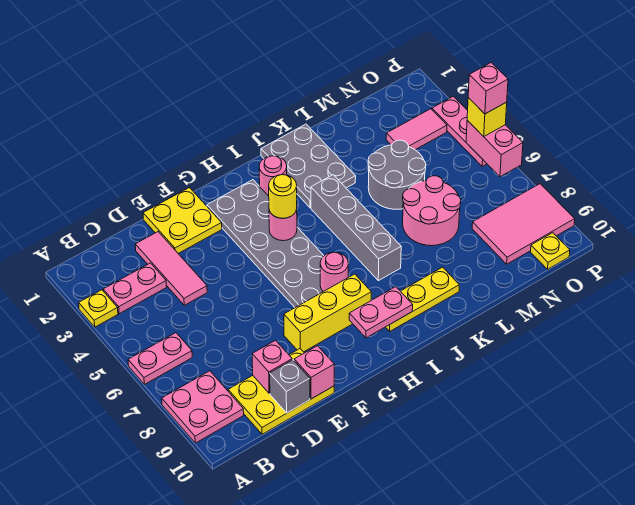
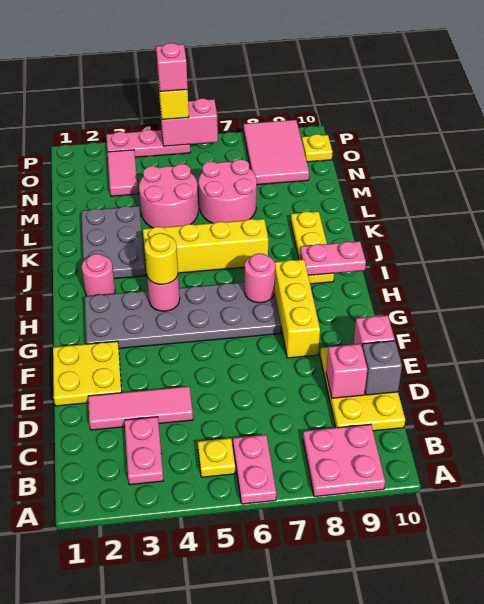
yellow plate A3 level 1 -> yellow plate B5 level 1
pink plate H9:I9 level 2 -> pink plate I9:I10 level 2
grey plate J1:K3 level 1 -> grey plate J2:L3 level 1
grey brick J4:J7 level 1 -> yellow brick J4:J7 level 1
grey round brick L4:M5 level 1 -> pink round brick L4:M5 level 1

